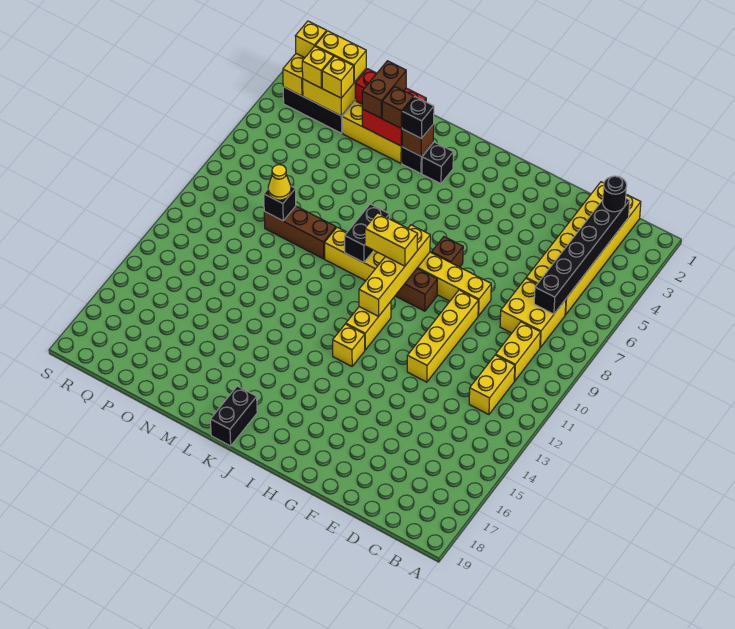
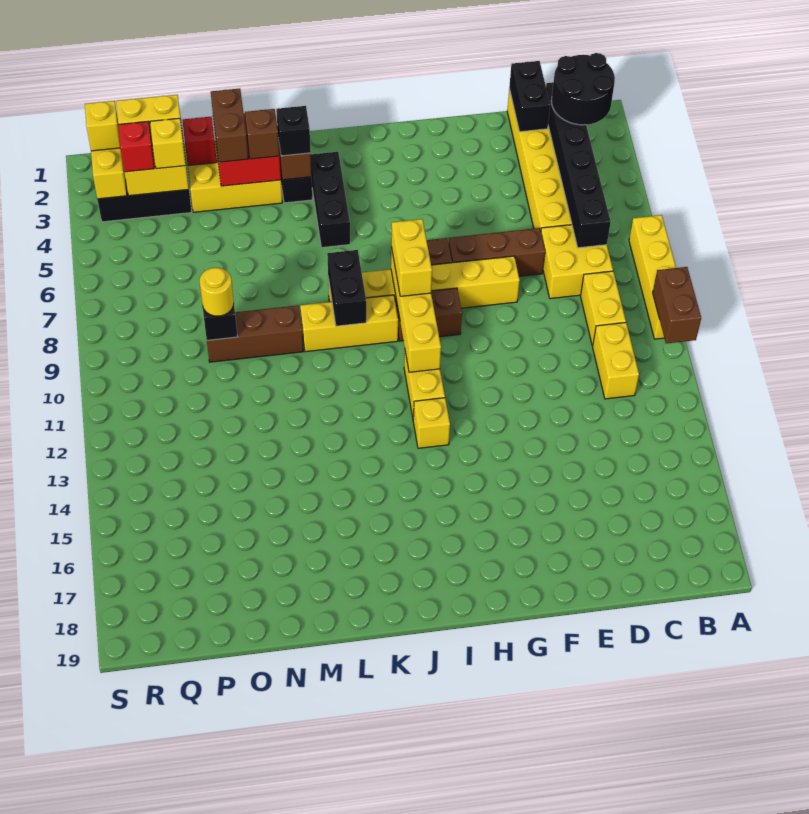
none -> brown brick A10:A11 level 2
black round brick C2 level 3 -> black round brick B2:C3 level 3
none -> brown brick E7:G7 level 1
yellow brick F9:F12 level 1 -> yellow brick A7:A10 level 1
yellow brick I9:J9 level 3 -> yellow brick I8:I9 level 3
black brick K3 level 1 -> black brick K3:K5 level 1
black brick K18:K19 level 1 -> black brick D1:D2 level 2
yellow cone O9 level 3 -> yellow round brick O9 level 3
yellow brick Q3 level 3 -> red brick Q3 level 3

